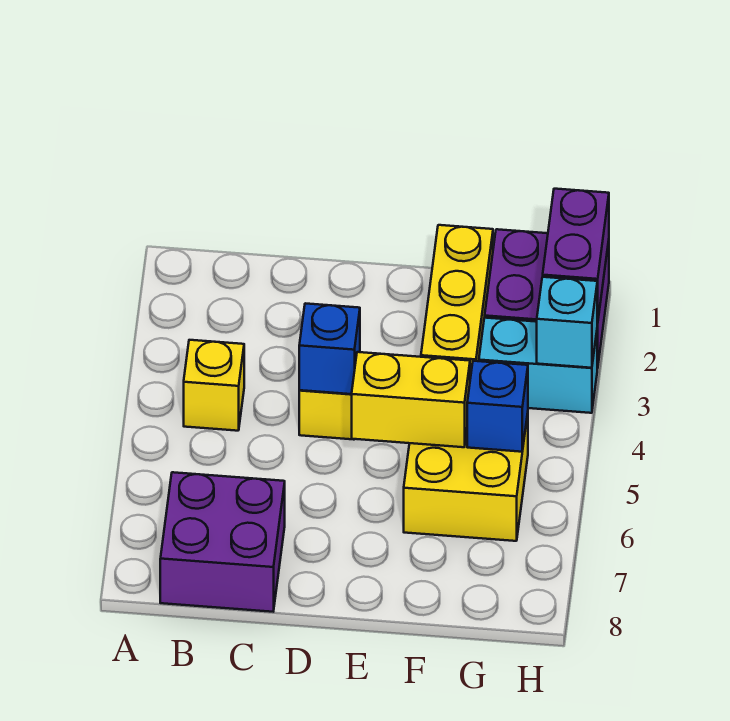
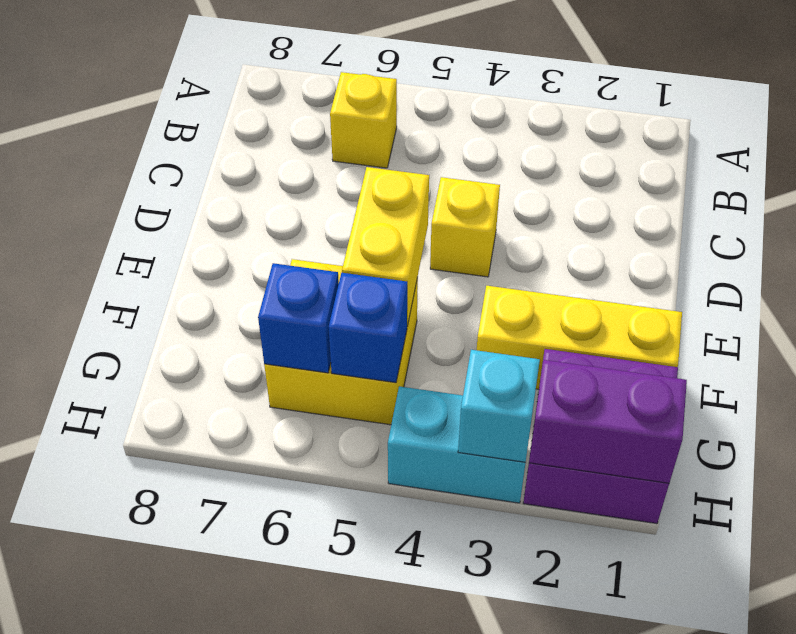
yellow brick B4 level 1 -> yellow brick B6 level 1
purple brick B7:C8 level 1 -> none
blue brick D4 level 2 -> blue brick G6 level 2
cyan brick G3:H3 level 1 -> cyan brick H3:H4 level 1

